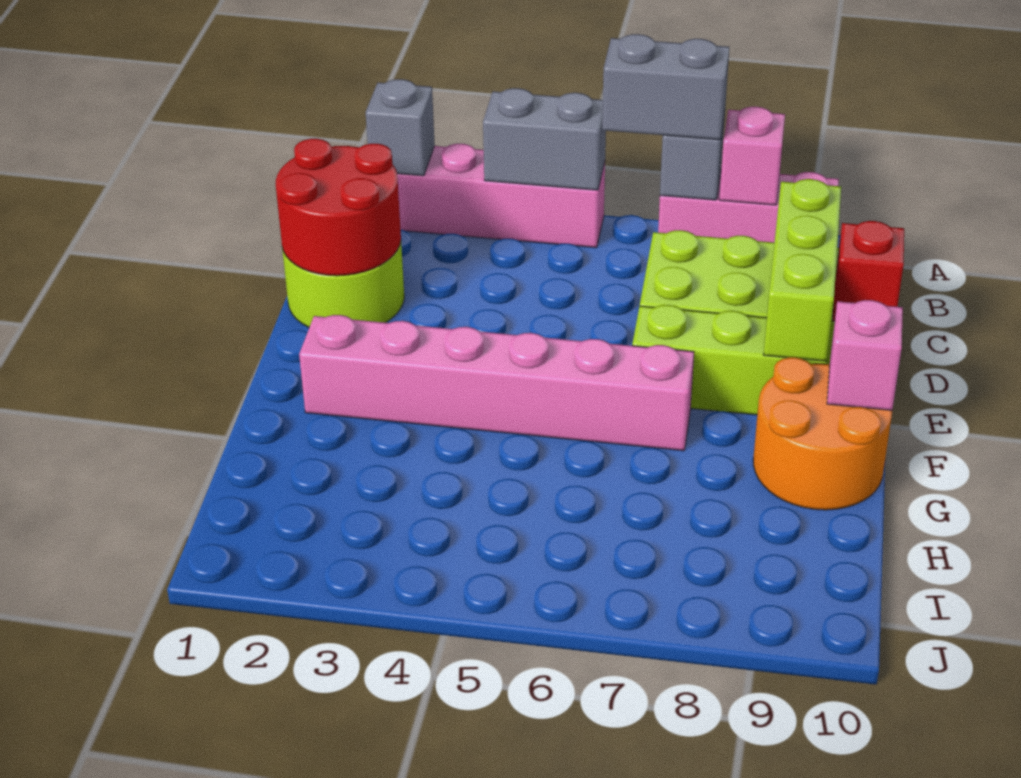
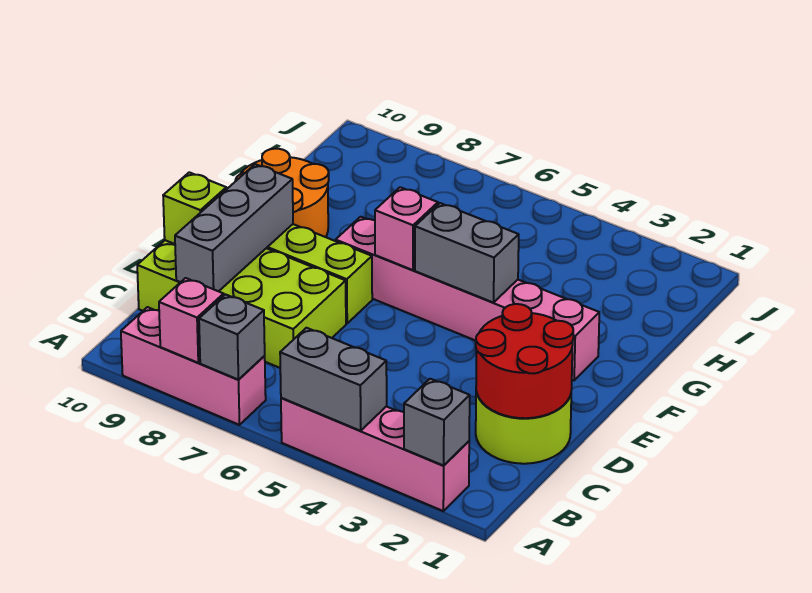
grey brick A6:A7 level 3 -> grey brick F4:F5 level 2
lime brick C9:E9 level 2 -> grey brick C9:E9 level 2
red brick D10 level 2 -> lime brick D10 level 2
pink brick F10 level 2 -> pink brick F6 level 2

